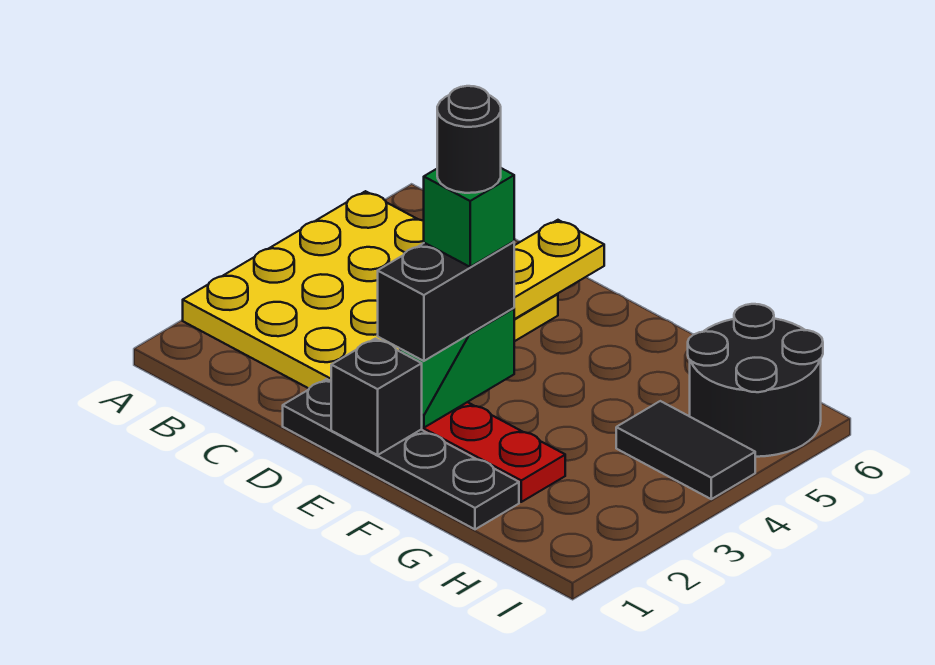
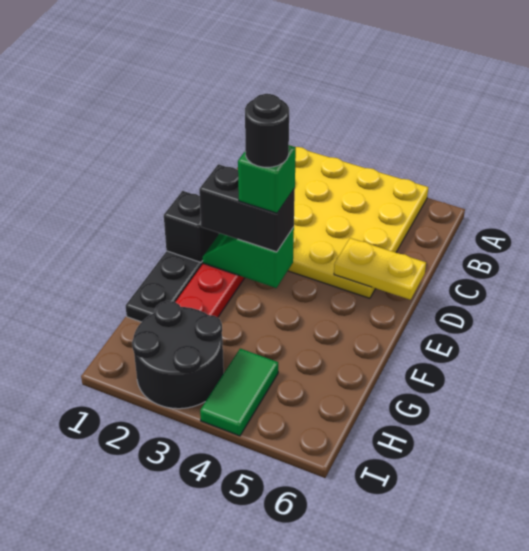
black tile H4:I4 level 1 -> green tile H4:I4 level 1
black round brick H5:I6 level 1 -> black round brick H2:I3 level 1

